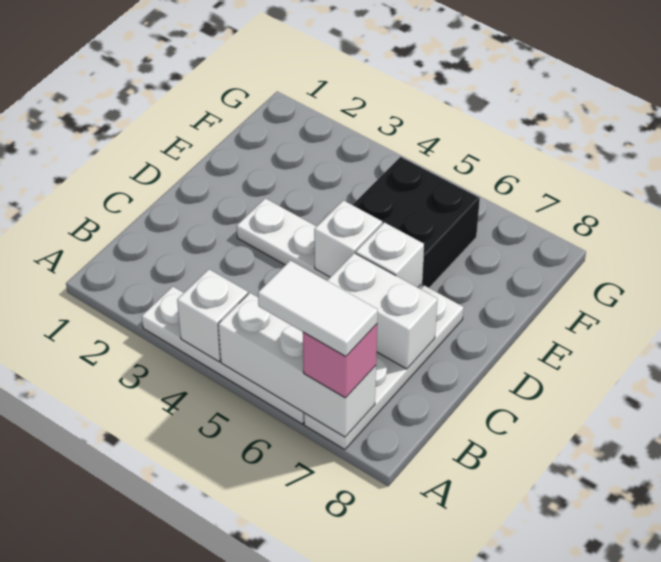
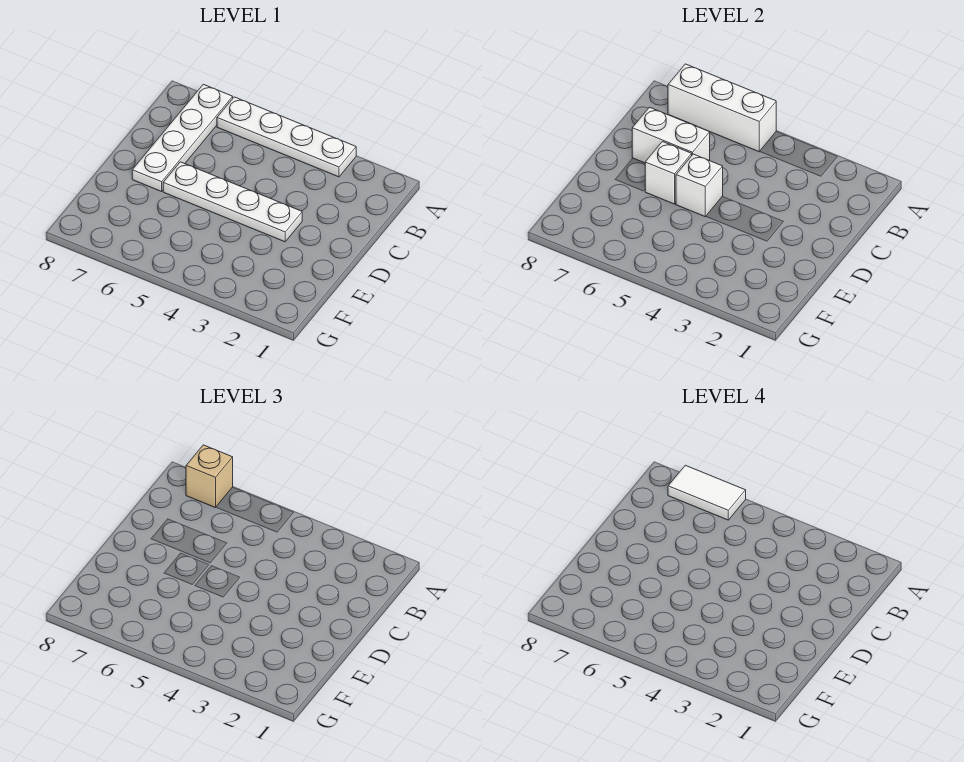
white brick A4 level 2 -> none
pink brick A7 level 3 -> tan brick A7 level 3
black brick E5:F6 level 1 -> none

